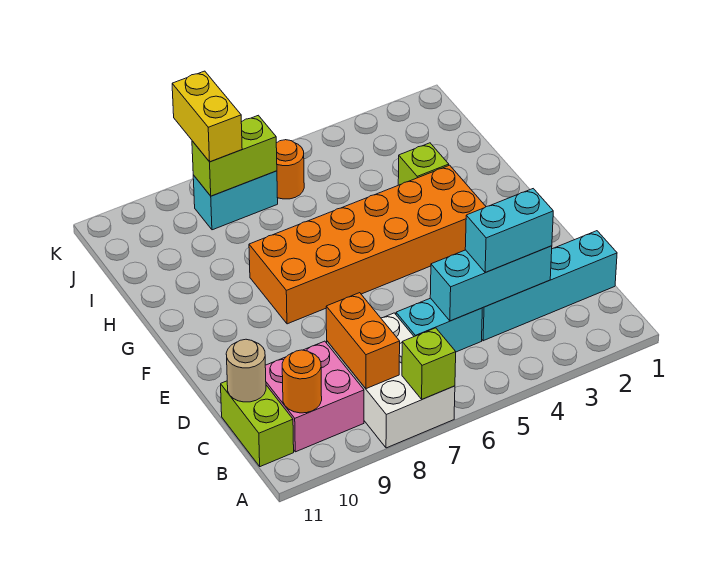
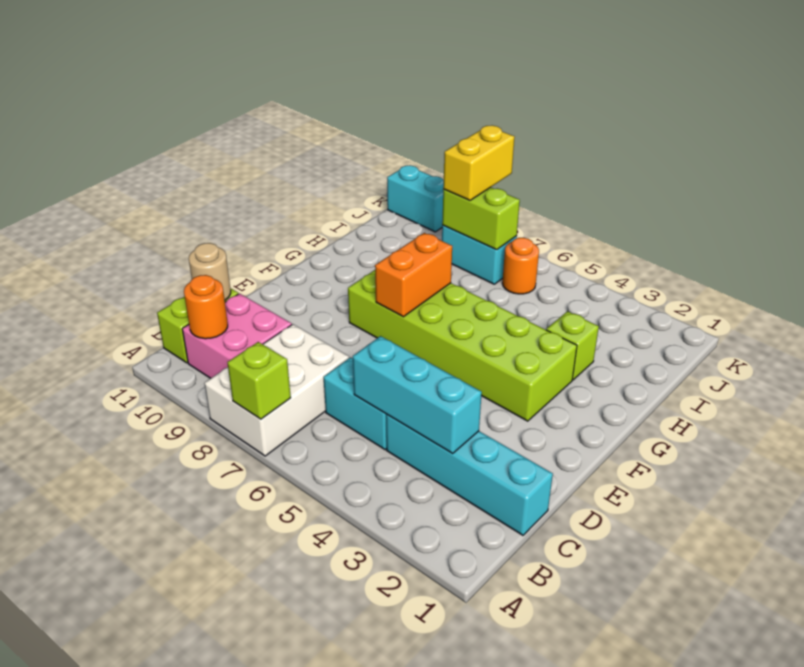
orange brick B8:C8 level 2 -> orange brick F7:G7 level 2
cyan brick C3:C4 level 3 -> cyan brick K10:K11 level 1
orange brick F3:G8 level 1 -> lime brick F3:G8 level 1

